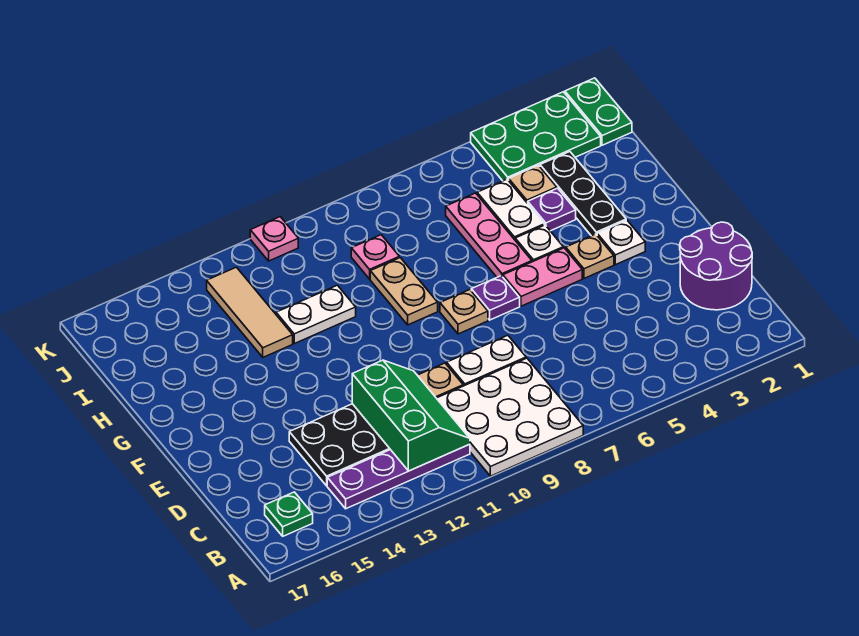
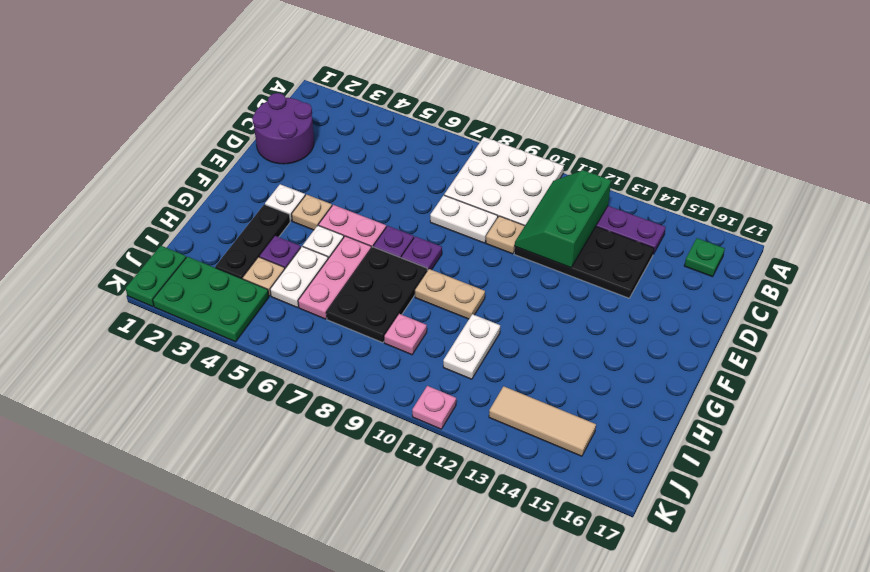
tan plate F8 level 1 -> purple plate F8 level 1
none -> black plate G7:I8 level 1
tan plate G9:H9 level 1 -> tan plate G9:G10 level 1
white plate H11:H12 level 1 -> white plate H11:I11 level 1
tan tile H13:J13 level 1 -> tan tile J13:J15 level 1

